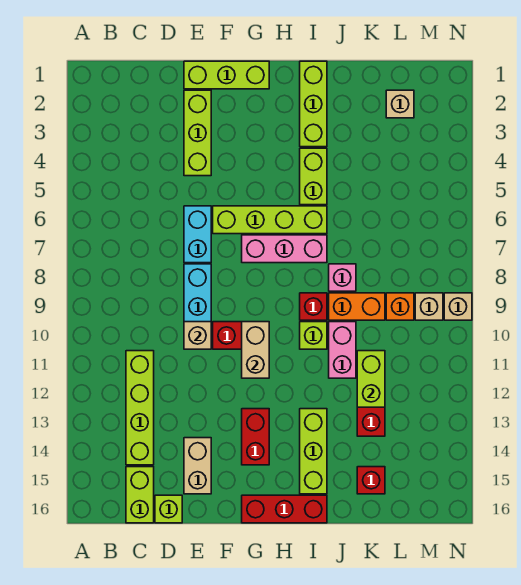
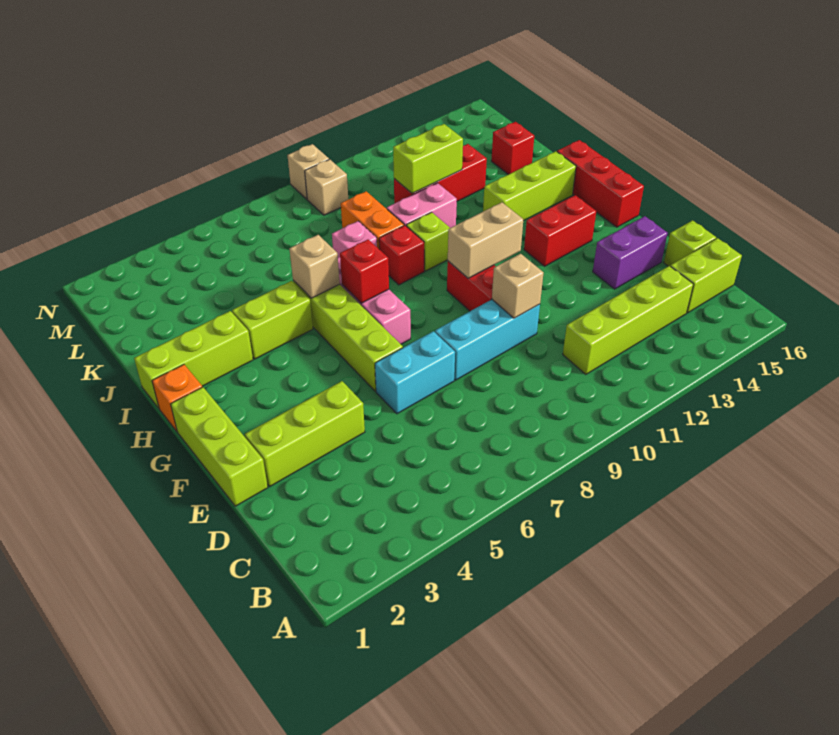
tan brick E14:E15 level 1 -> purple brick E14:E15 level 1
none -> red brick H7 level 2
tan brick L2 level 1 -> tan brick I6 level 2
orange brick L9 level 1 -> orange brick H1 level 1

